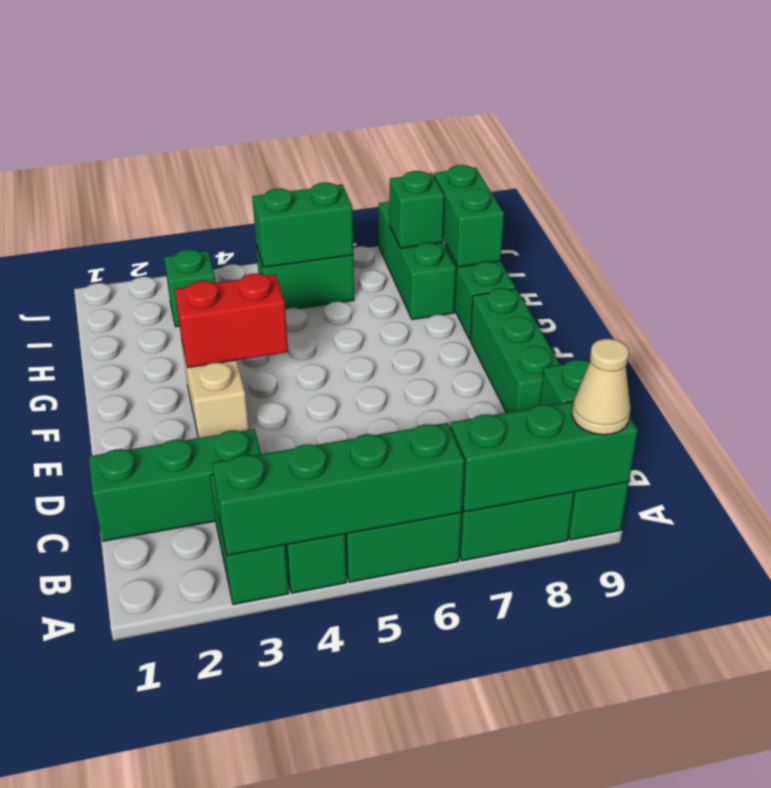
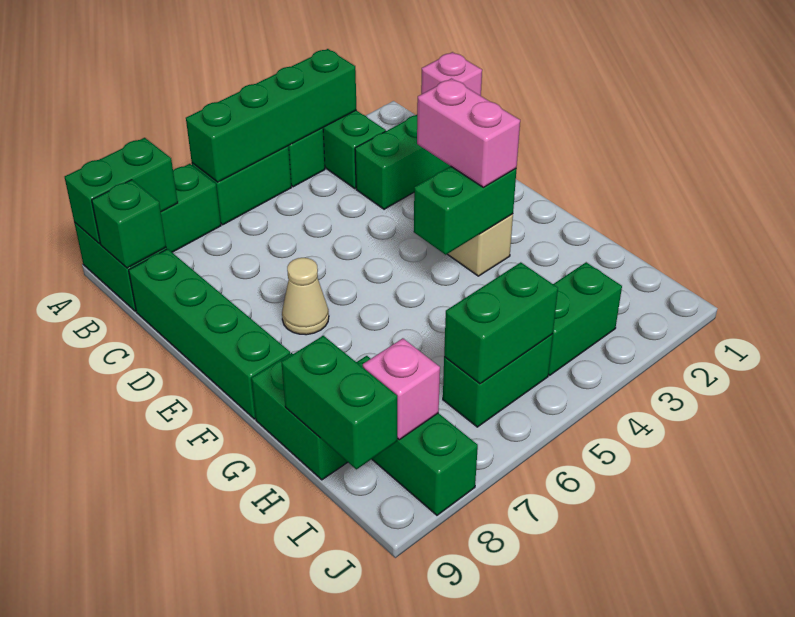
green brick A7:A9 level 2 -> green brick A8:A9 level 2
tan cone A9 level 3 -> tan cone E7 level 1
none -> pink brick C1 level 2
green brick D9:F9 level 1 -> green brick C9:F9 level 1
none -> pink brick E3:F3 level 3
red brick F3:F4 level 2 -> green brick F3:F4 level 2
green brick I3 level 1 -> green brick I3:I4 level 1
green brick I8 level 2 -> pink brick I8 level 2

